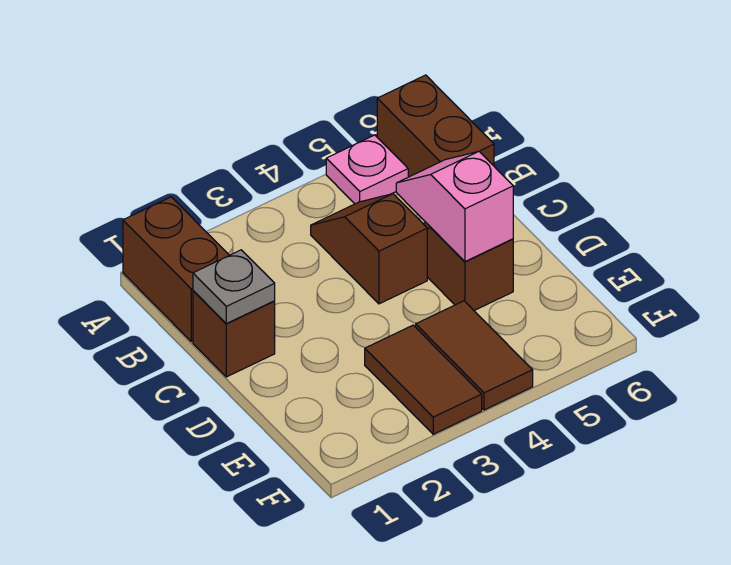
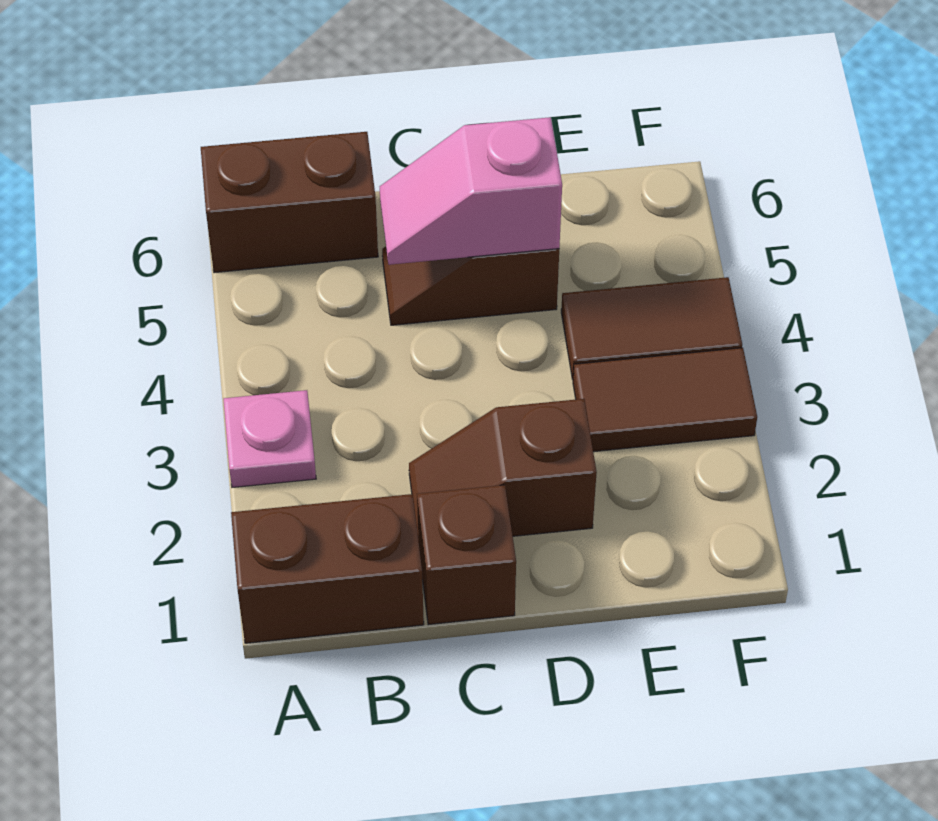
pink plate A5 level 1 -> pink plate A3 level 1
brown slope B4:C4 level 1 top C -> brown slope C2:D2 level 1 top D
grey plate C1 level 2 -> none

